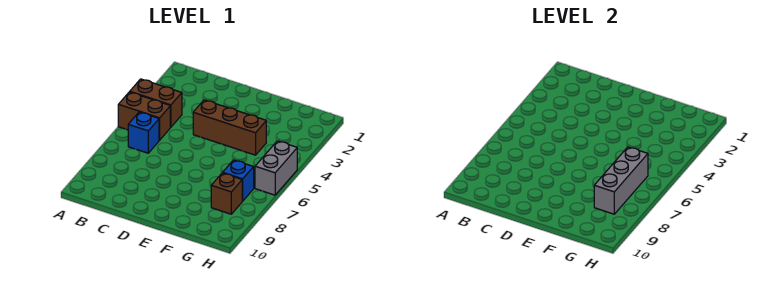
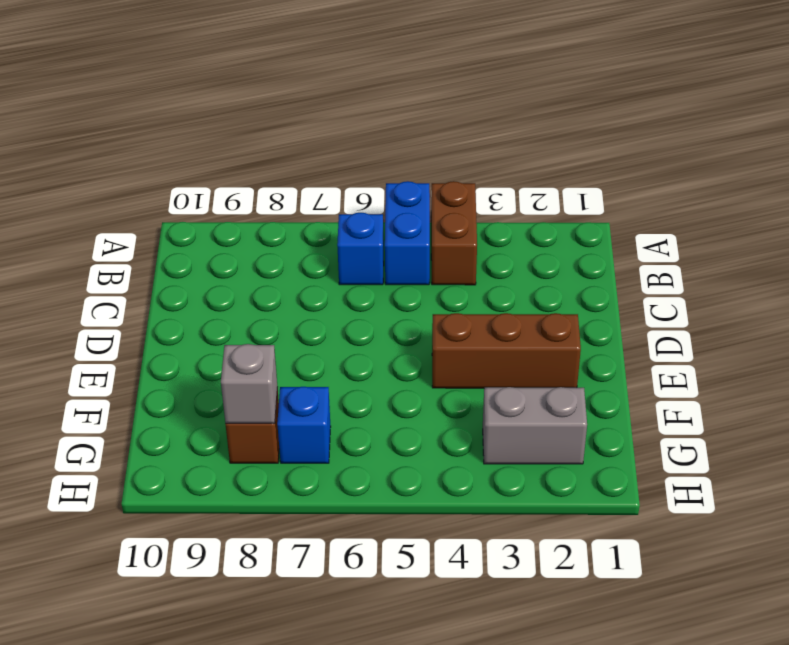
brown brick A5:B5 level 1 -> blue brick A5:B5 level 1
brown brick D4:F4 level 1 -> brown brick E2:E4 level 1
grey brick G6:G8 level 2 -> grey brick G8 level 2
grey brick H5:H6 level 1 -> grey brick G2:G3 level 1

